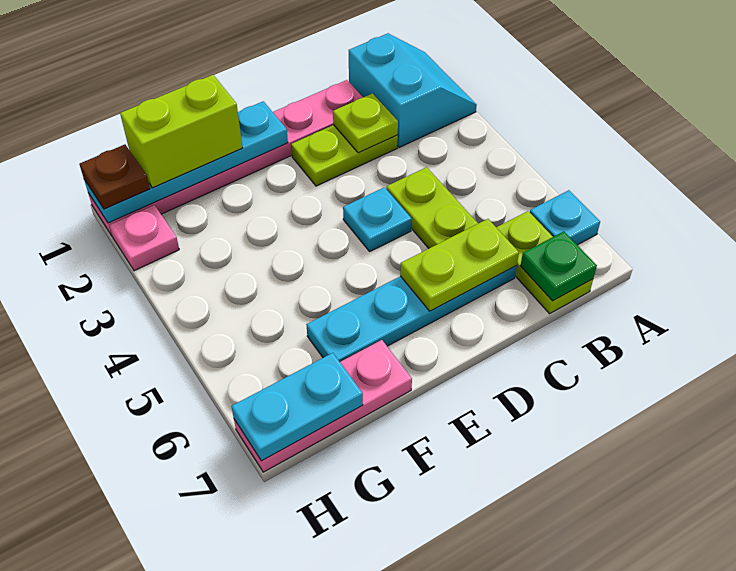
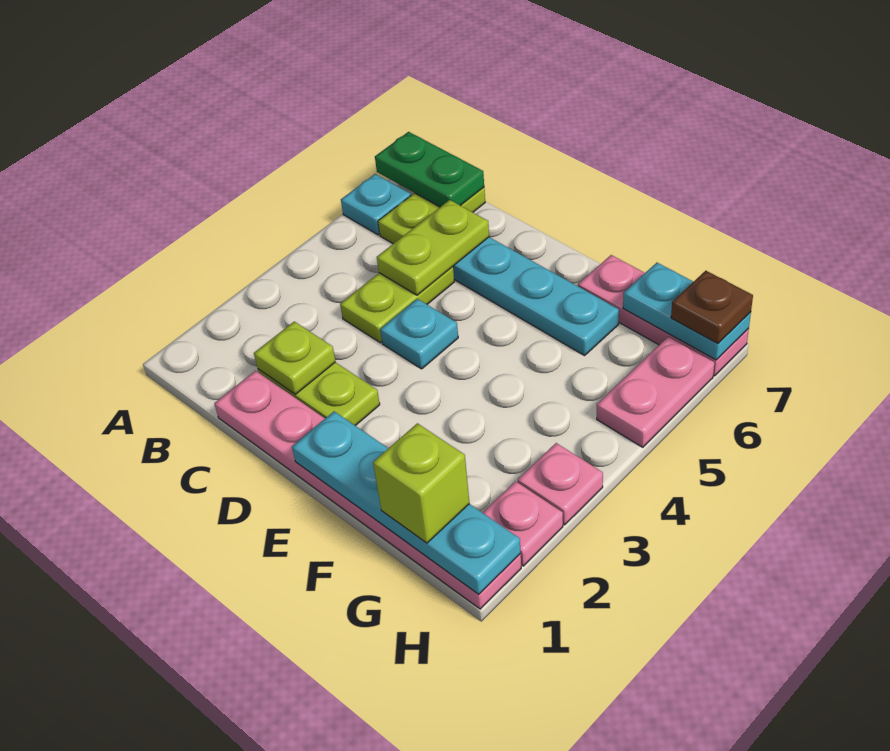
cyan slope A1:B2 level 1 top B -> none
green plate B7 level 2 -> green plate A7:B7 level 2
lime plate C6:D6 level 2 -> lime plate C5:C6 level 2
lime brick F1:G1 level 3 -> lime brick G1 level 3
brown plate H1 level 3 -> brown plate H7 level 3
none -> pink plate H3 level 1
none -> pink plate H5:H6 level 1

